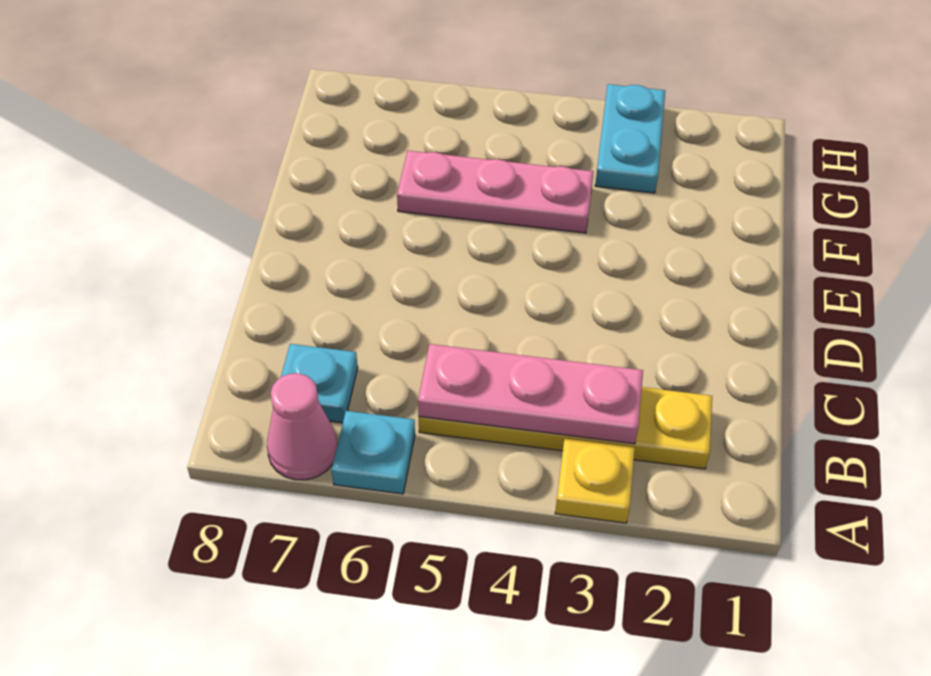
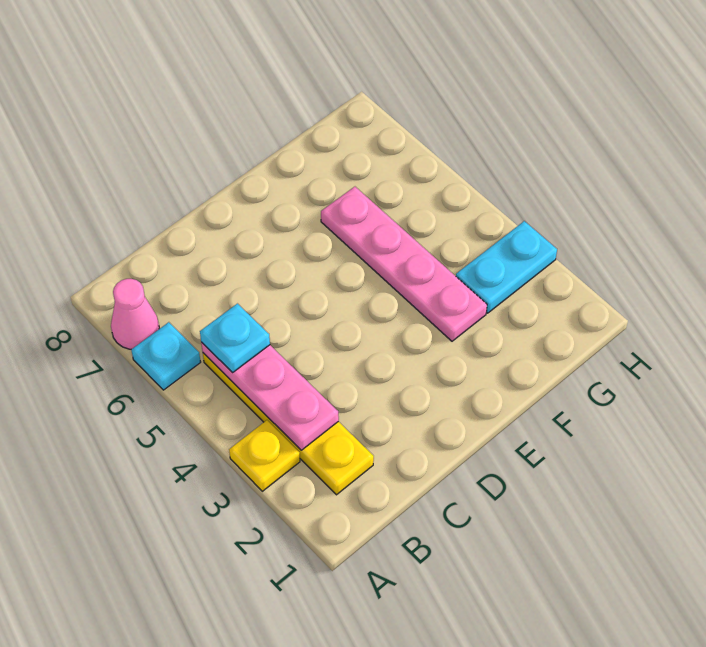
cyan plate B7 level 1 -> cyan plate B5 level 3
pink plate F4:F6 level 1 -> pink plate F3:F6 level 1

